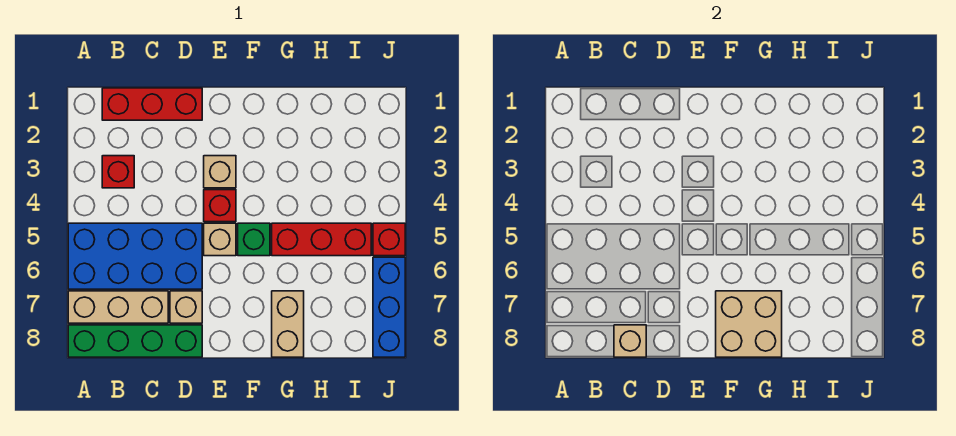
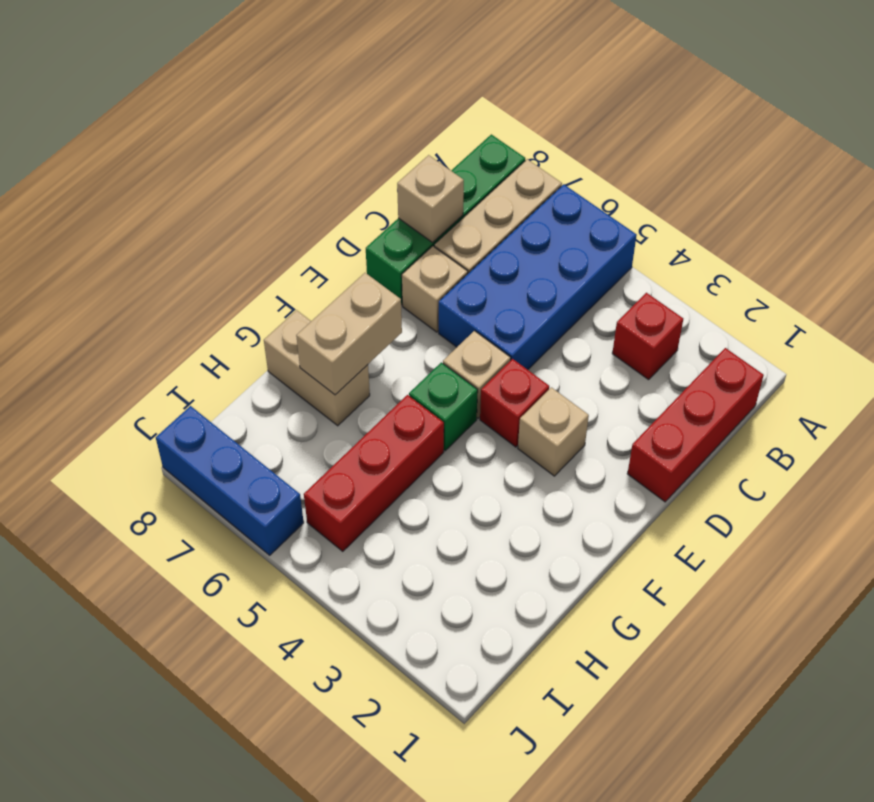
tan brick F7:G8 level 2 -> tan brick F7:G7 level 2
red brick J5 level 1 -> none

